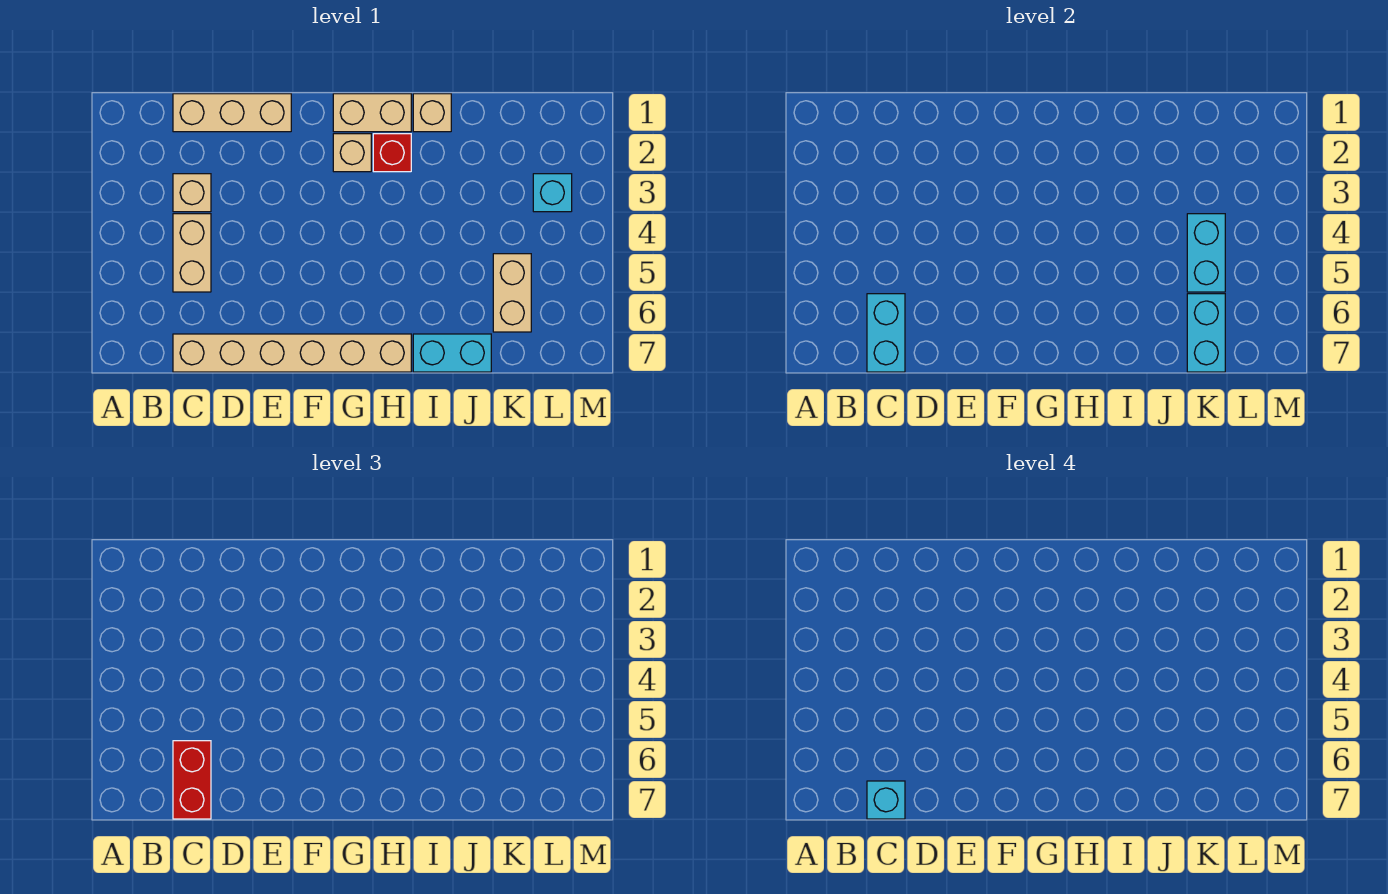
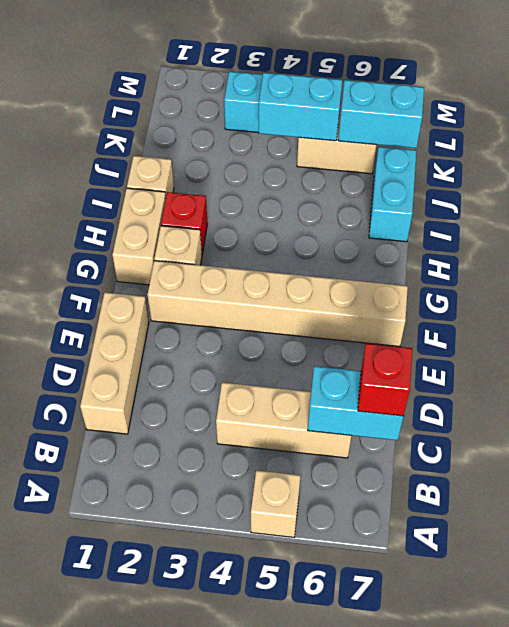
tan brick C3 level 1 -> tan brick A5 level 1
tan brick C4:C5 level 1 -> tan brick C4:C6 level 1
red brick C6:C7 level 3 -> red brick C7 level 3
tan brick C7:H7 level 1 -> tan brick F2:F7 level 1
cyan brick C7 level 4 -> none

